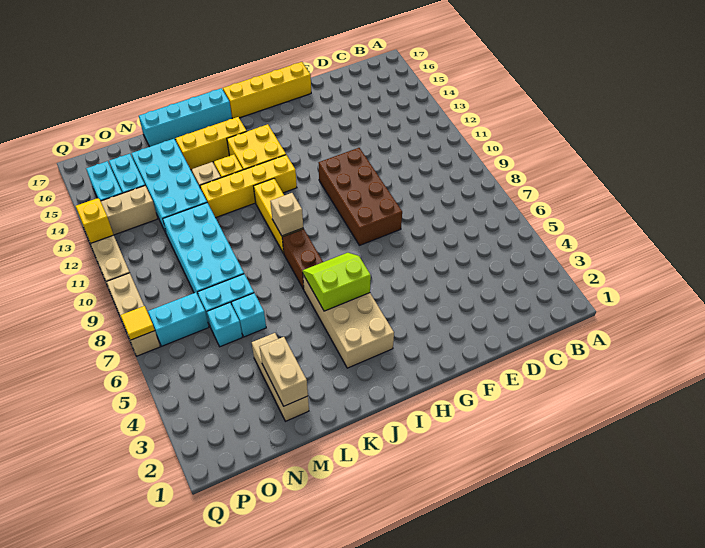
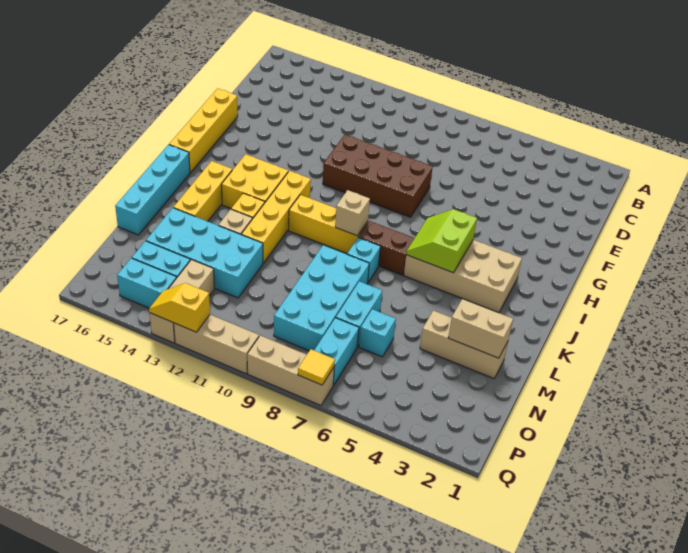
cyan brick M6 level 1 -> cyan brick K8 level 1
cyan brick M8:N11 level 1 -> cyan brick L8:O9 level 1

